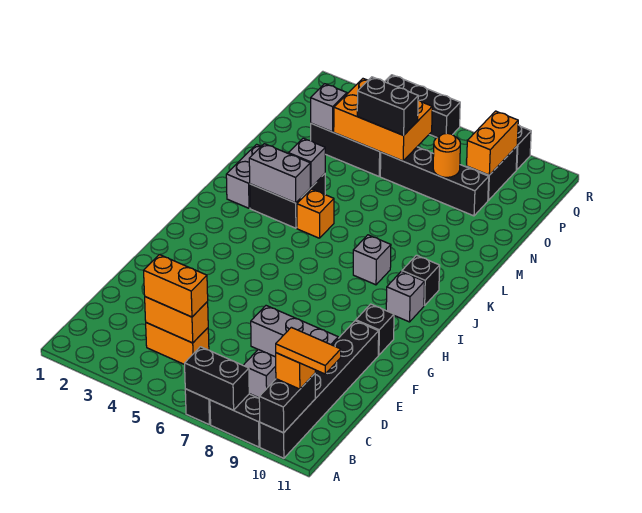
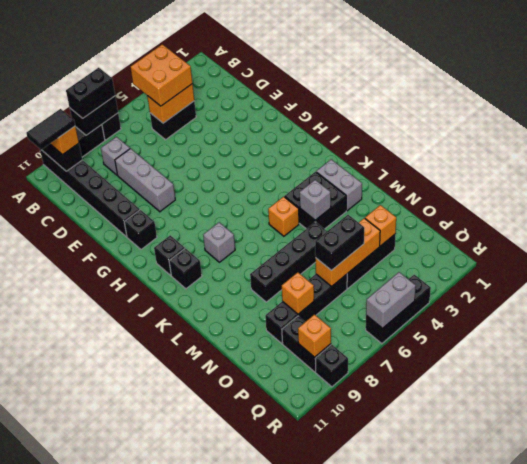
none -> black brick A7:A8 level 3
orange tile B10:B11 level 4 -> black tile B10:B11 level 4
orange brick C4:C5 level 1 -> black brick C4:C5 level 1
orange brick C4:C5 level 3 -> orange brick B4:C5 level 3
grey brick E7:E9 level 1 -> grey brick D8:F8 level 1
grey brick I10 level 1 -> black brick I10 level 1
grey brick K3:K4 level 2 -> grey brick R5:R6 level 2
none -> black brick M5:M8 level 1
grey brick O3 level 2 -> orange brick O3 level 2
orange brick O4:P6 level 2 -> orange brick O4:O6 level 2
orange round brick O8 level 2 -> orange brick O8 level 2
orange brick P9:Q9 level 2 -> orange brick Q9 level 2

